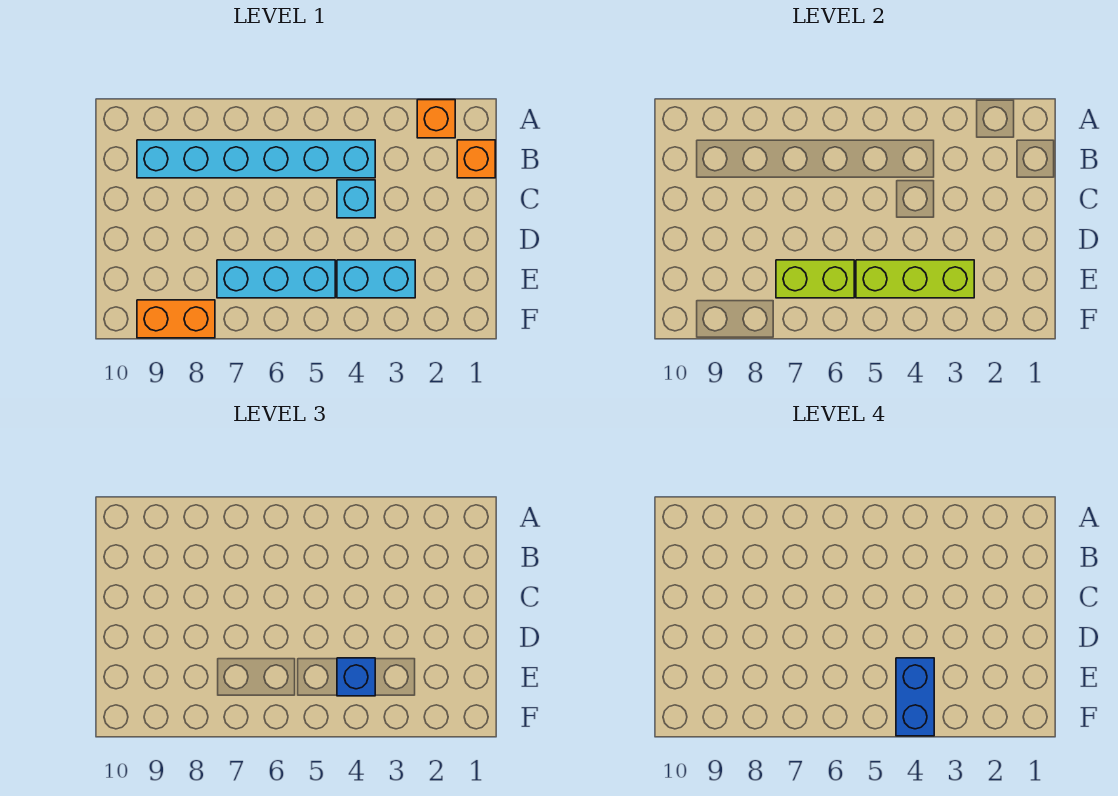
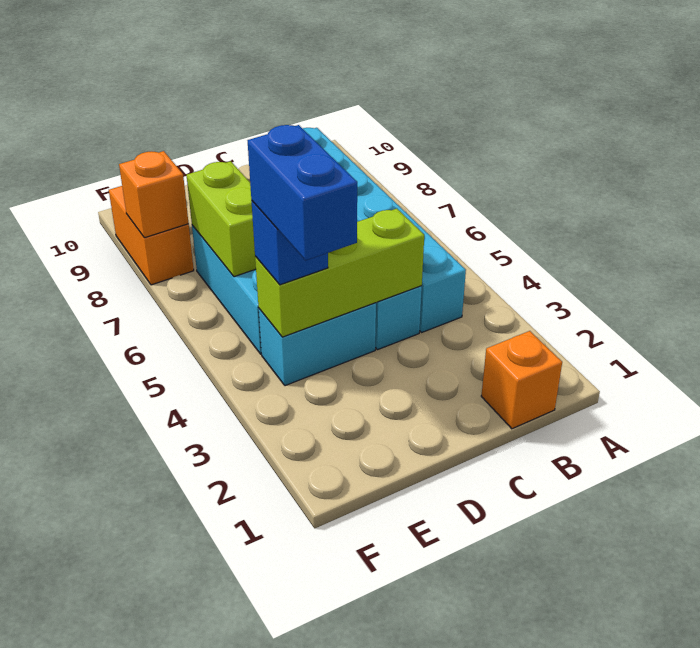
orange brick A2 level 1 -> orange brick F8 level 2
cyan brick E3:E4 level 1 -> cyan brick D4:E4 level 1
lime brick E3:E5 level 2 -> lime brick C4:E4 level 2
blue brick E4:F4 level 4 -> blue brick E3:E4 level 4

